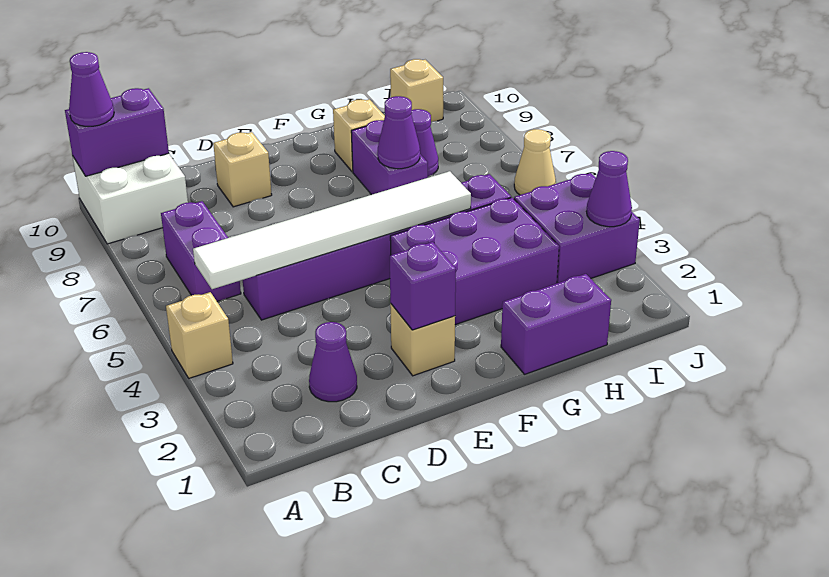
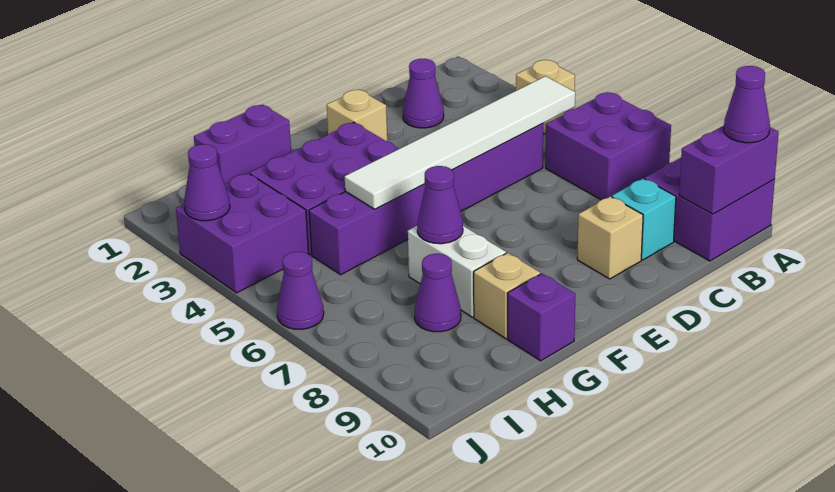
white brick A9:B10 level 1 -> purple brick A9:B10 level 1
purple brick B6:B7 level 1 -> purple brick A6:B7 level 1
none -> cyan brick C9 level 1
purple brick E2 level 2 -> purple brick G10 level 1
purple brick G7:G8 level 1 -> white brick G7:G8 level 1
tan brick I10 level 1 -> none
tan cone J6 level 1 -> purple cone J6 level 1

